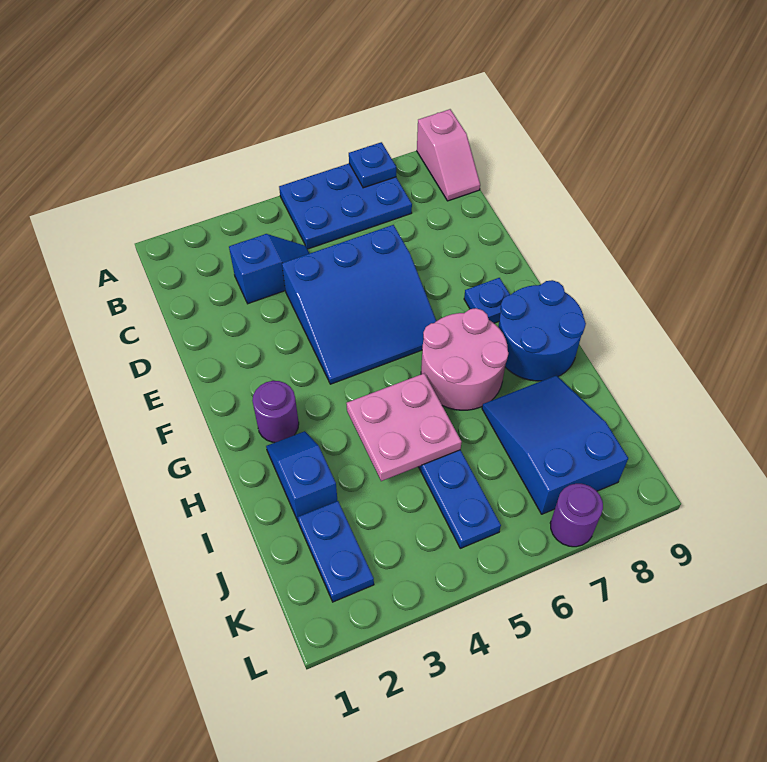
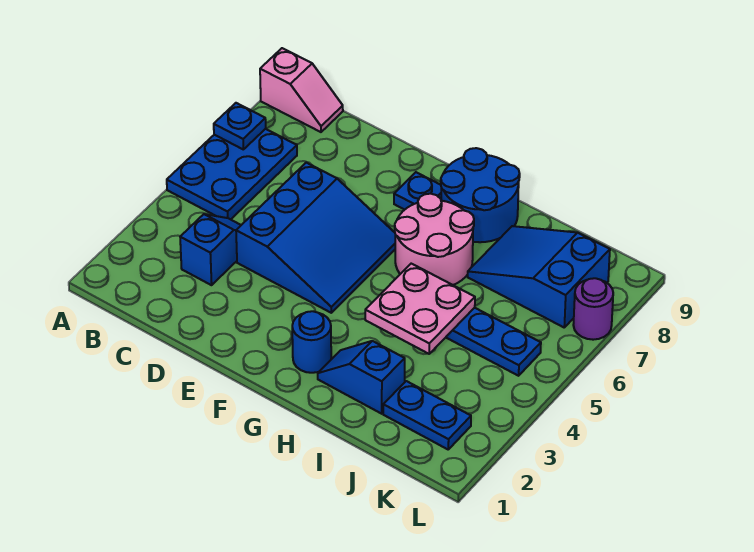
purple round brick G2 level 1 -> blue round brick G2 level 1

